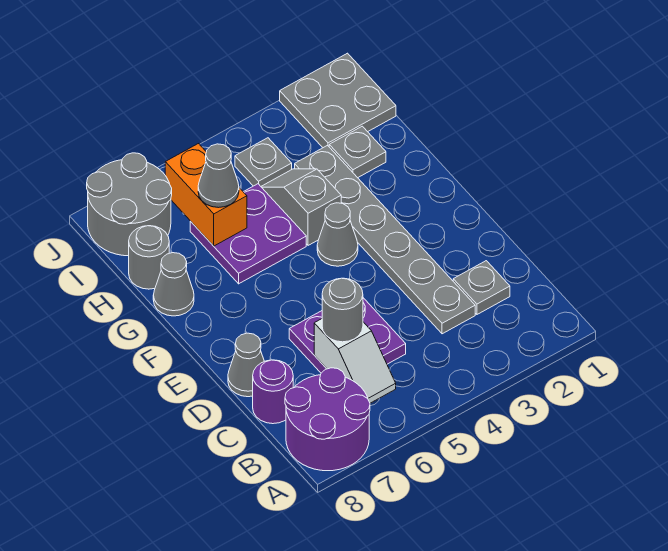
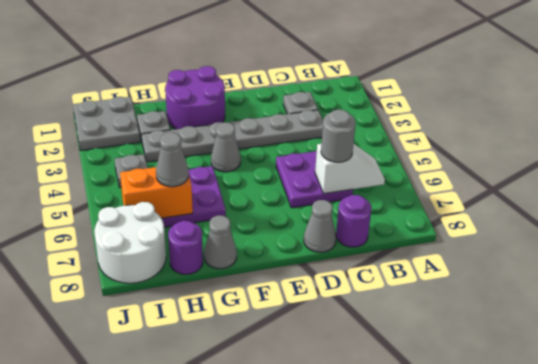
purple round brick A7:B8 level 1 -> purple round brick F1:G2 level 1
grey slope G4:H4 level 1 top G -> none
grey round brick H8 level 1 -> purple round brick H8 level 1
grey round brick I7:J8 level 1 -> white round brick I7:J8 level 1

